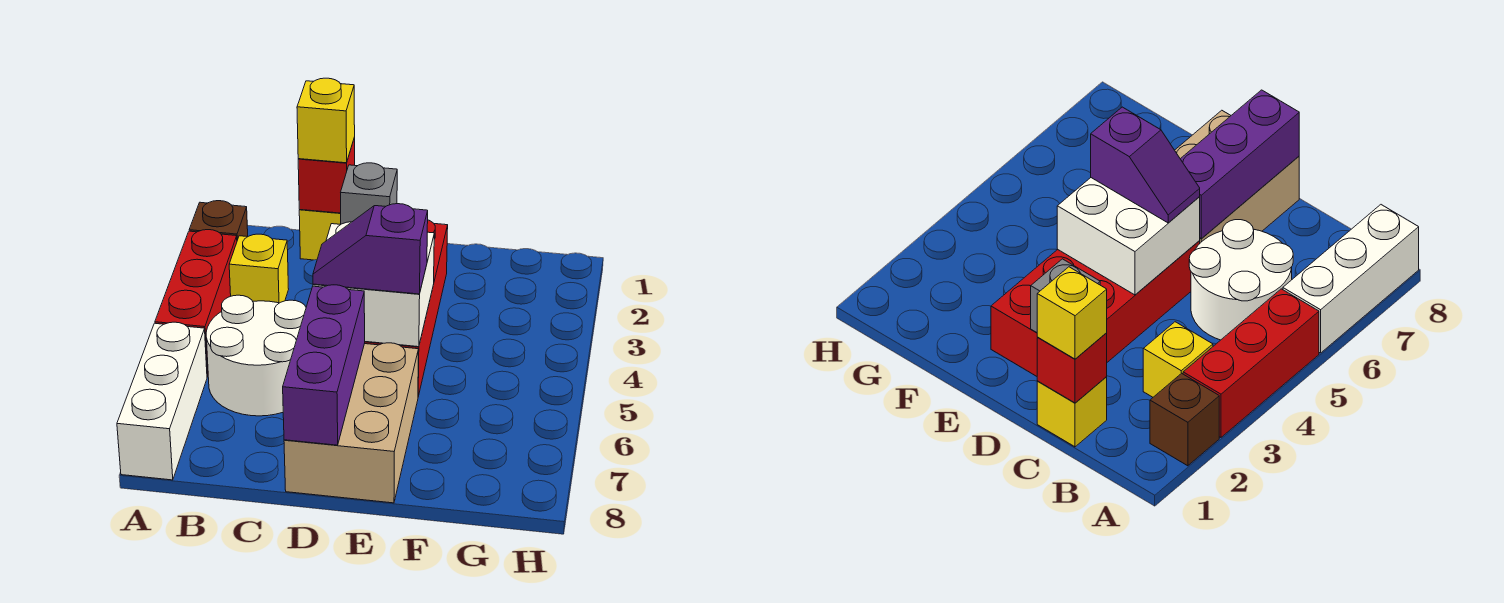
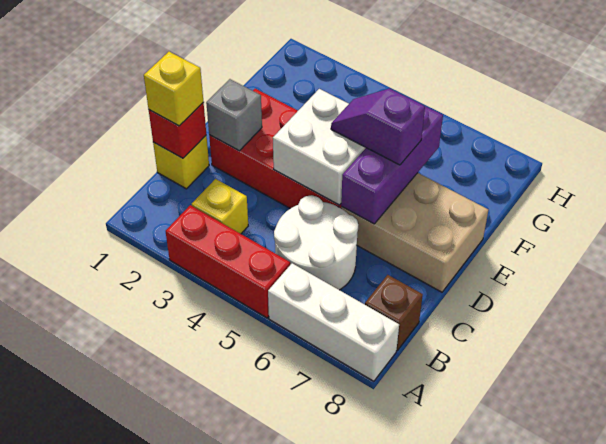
brown brick A2 level 1 -> brown brick B8 level 1
purple slope D5:E5 level 3 top E -> purple slope E5:E6 level 3 top 6
purple brick D6:D8 level 2 -> purple brick D6:F6 level 2

